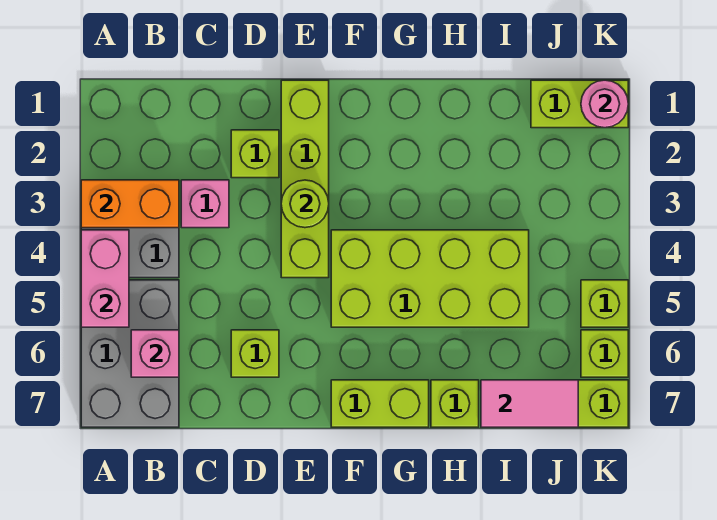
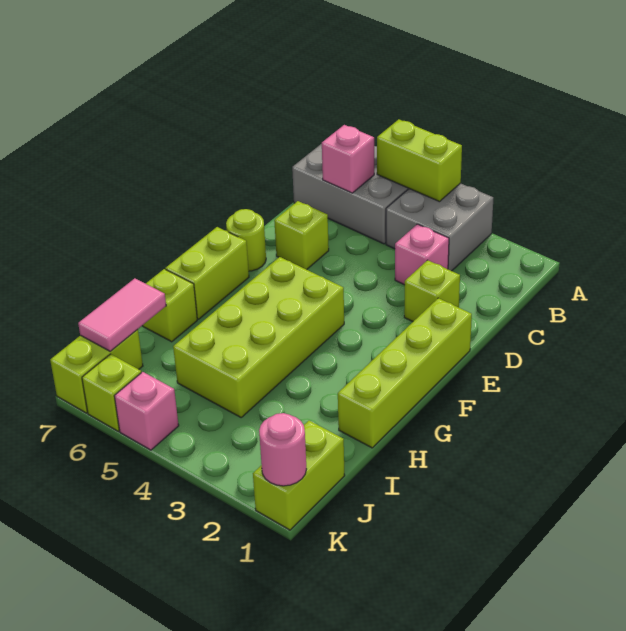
orange brick A3:B3 level 2 -> none
pink brick A4:A5 level 2 -> lime brick A4:A5 level 2
lime brick E1:E4 level 1 -> lime brick E1:H1 level 1
lime round brick E3 level 2 -> lime round brick E7 level 1
lime brick K5 level 1 -> pink brick K5 level 1

